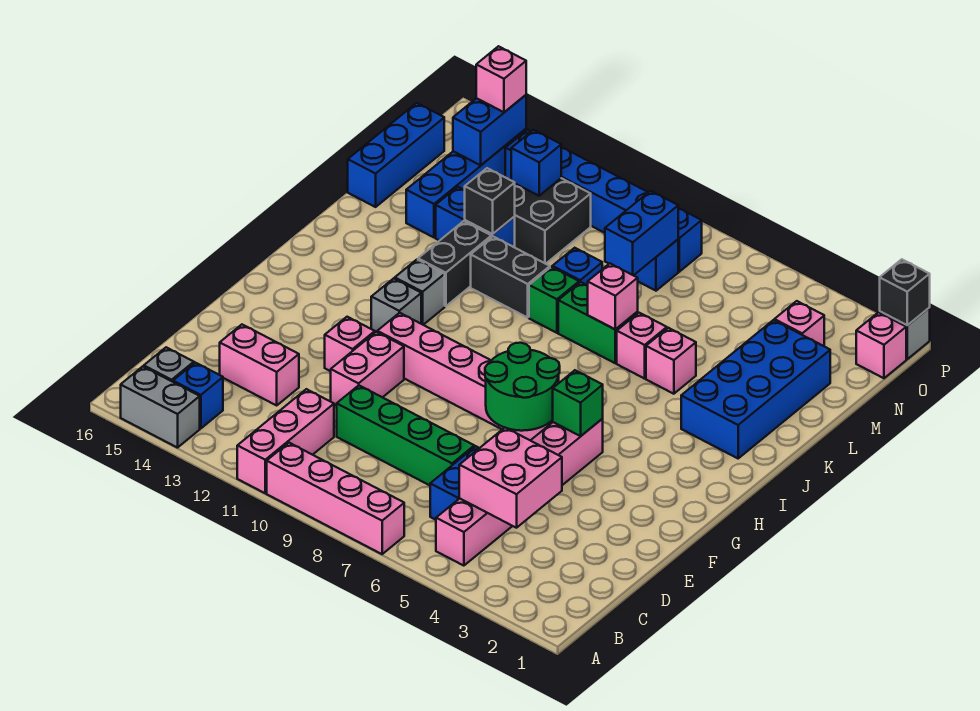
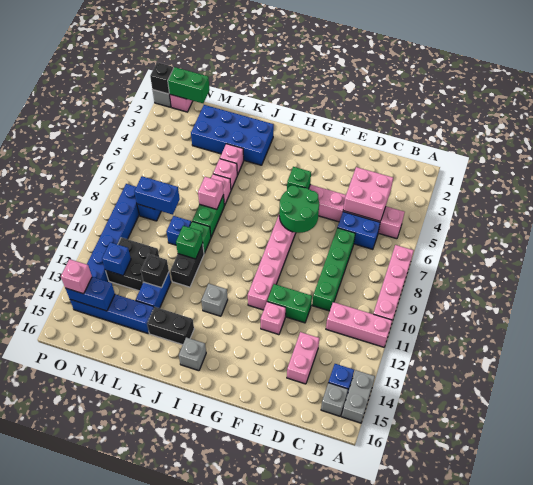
pink brick E11:F11 level 1 -> green brick E11:F11 level 1
grey brick H12 level 1 -> grey brick I15 level 1
black brick J12:K12 level 1 -> black brick J14:K14 level 1
none -> green brick K10 level 2
blue brick L16:N16 level 1 -> none
none -> green brick N1:O1 level 2
pink brick N3 level 1 -> pink brick K4 level 1

